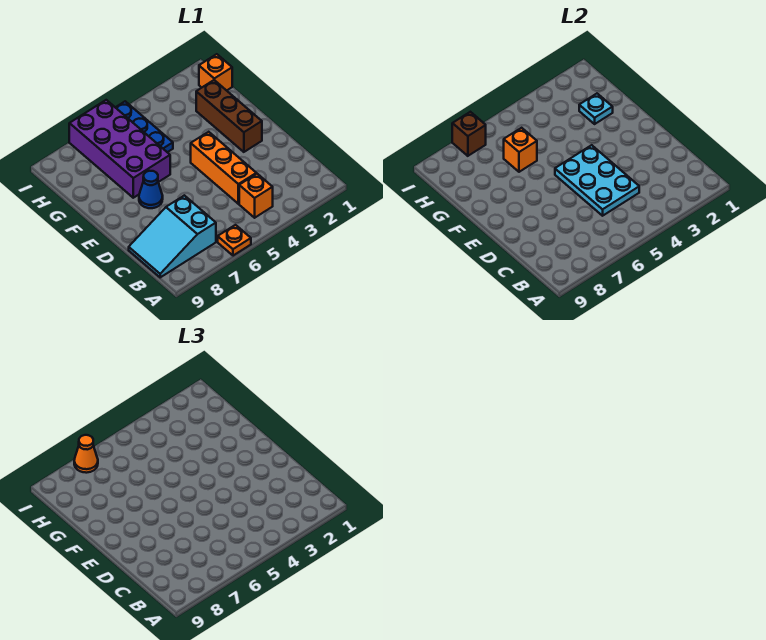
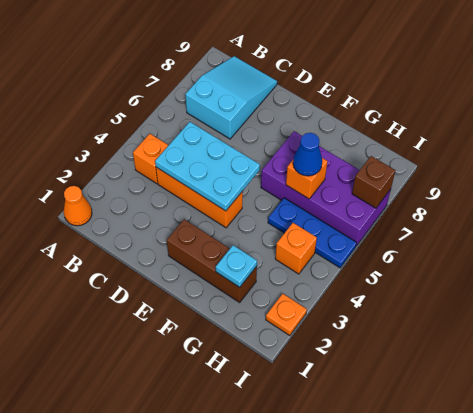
orange plate A6 level 1 -> orange plate I2 level 1
blue cone E7 level 1 -> blue cone G6 level 3
orange brick H1 level 1 -> orange brick H4 level 1
orange cone I7 level 3 -> orange cone A1 level 1

